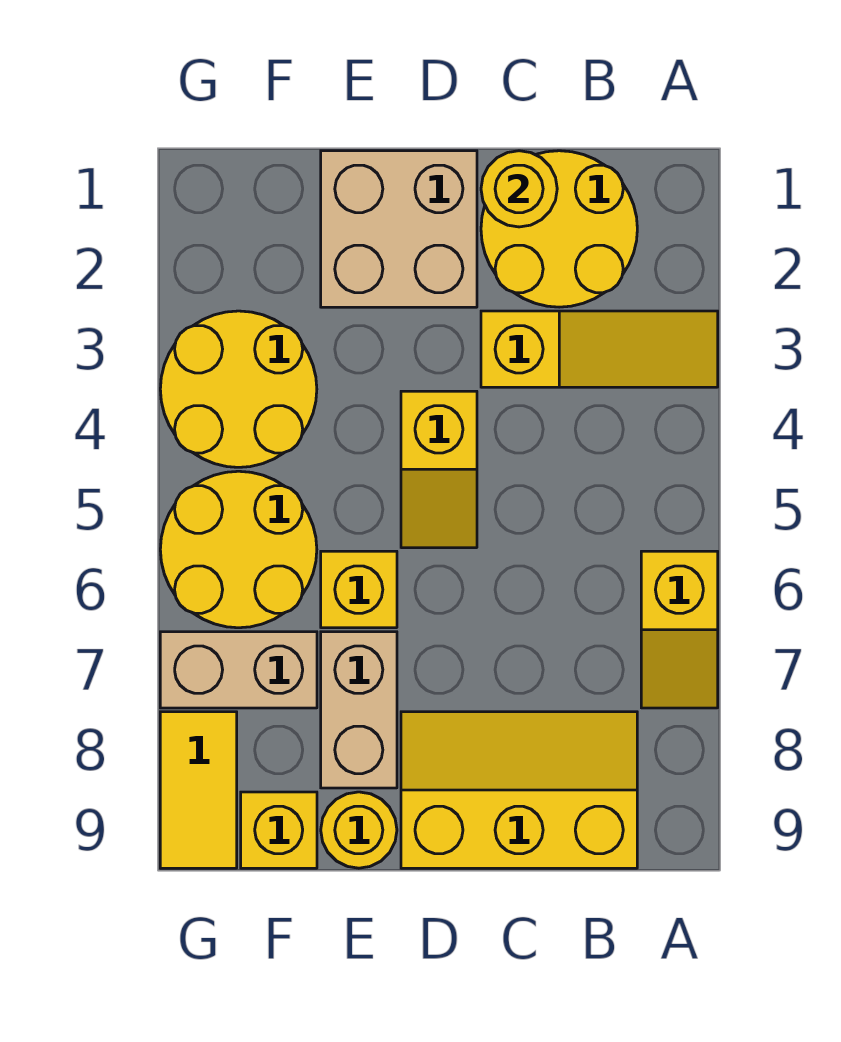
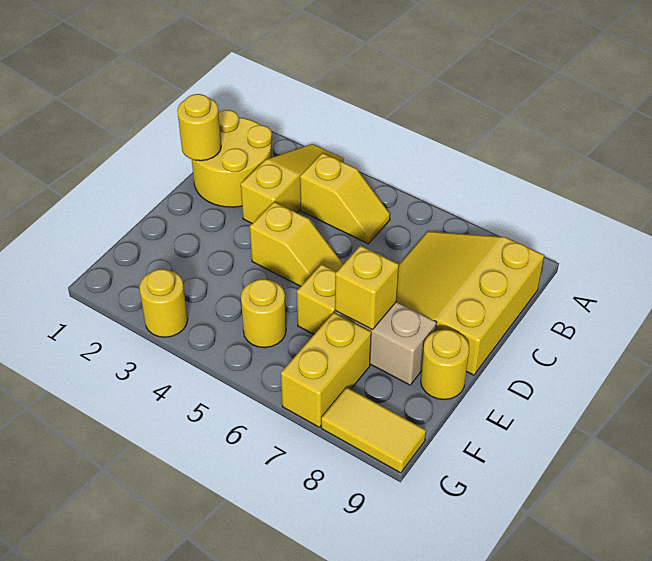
yellow slope A6:A7 level 1 top 6 -> yellow slope B4:B5 level 1 top 4
yellow slope B8:D9 level 1 top 9 -> yellow slope B7:D9 level 1 top 9
tan brick D1:E2 level 1 -> none
yellow round brick F3:G4 level 1 -> yellow round brick G3 level 1
yellow round brick F5:G6 level 1 -> yellow round brick F5 level 1
tan brick F7:G7 level 1 -> yellow brick F7:G7 level 1
yellow brick F9 level 1 -> yellow brick E7 level 2

